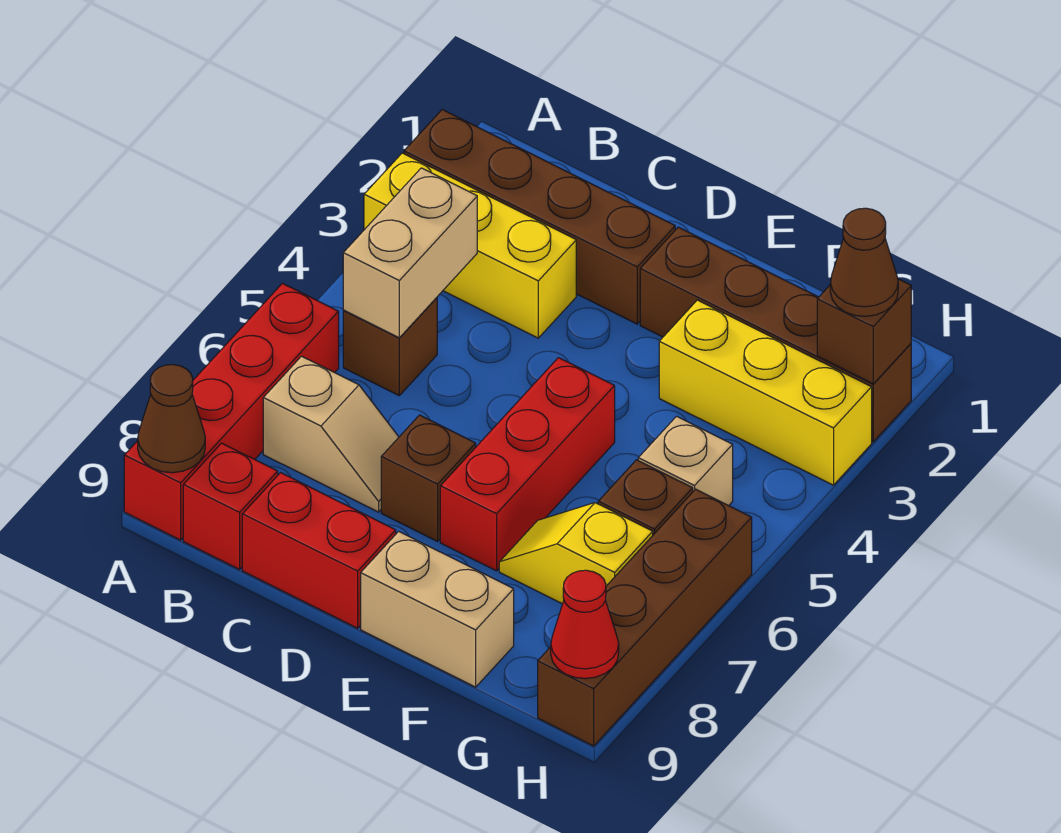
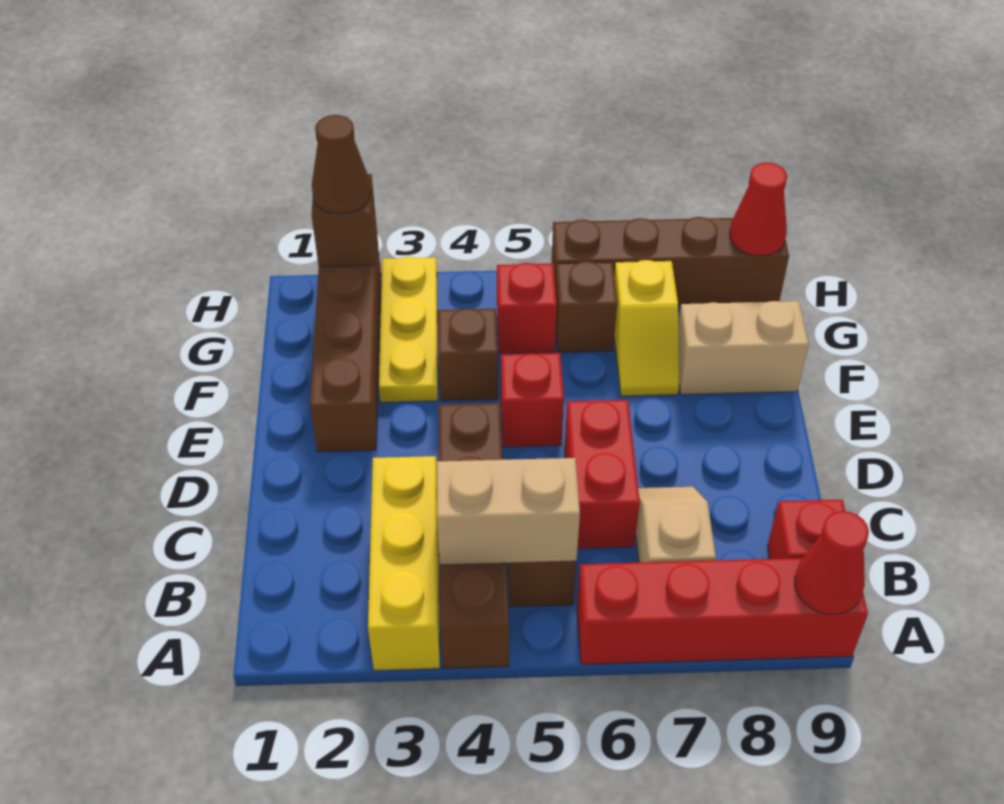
brown brick A2:D2 level 1 -> brown brick A4:D4 level 1
brown cone A9 level 2 -> red cone A9 level 2
red brick C9:D9 level 1 -> red brick C6:D6 level 1
brown brick D7 level 1 -> brown brick F4 level 1
red brick E5:E7 level 1 -> red brick E5 level 1
tan brick E9:F9 level 1 -> tan brick F8:F9 level 1
yellow brick F3:H3 level 1 -> yellow plate F3:H3 level 1
tan brick G5 level 1 -> red brick G5 level 1

